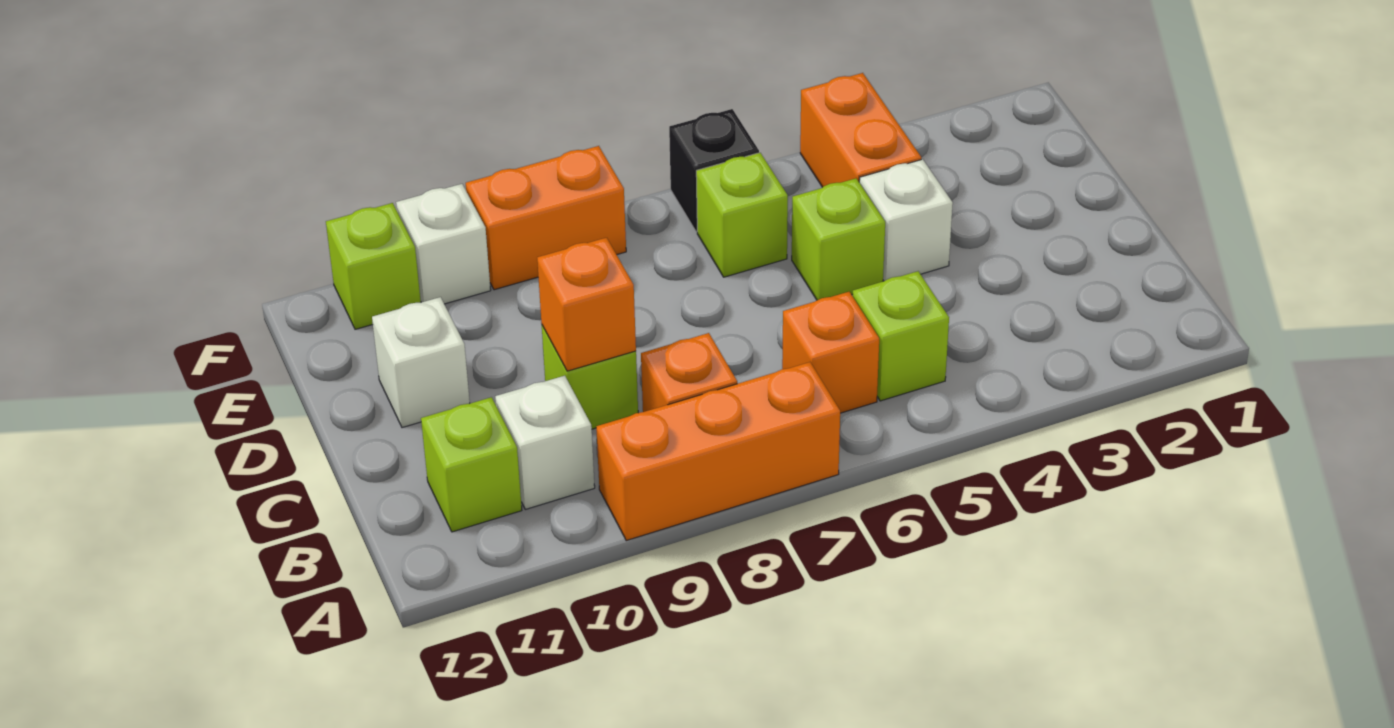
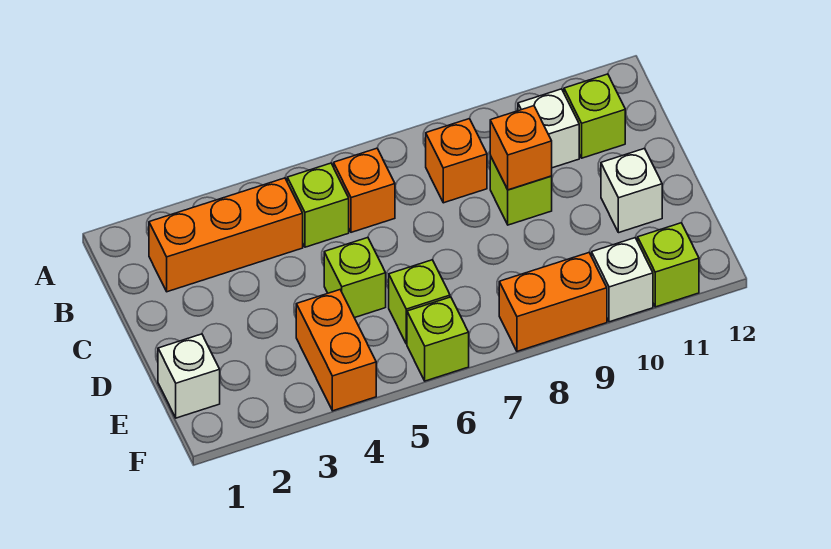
orange brick A7:A9 level 1 -> orange brick B2:B4 level 1
white brick D4 level 1 -> white brick E1 level 1
black brick F6 level 1 -> lime brick F6 level 1

